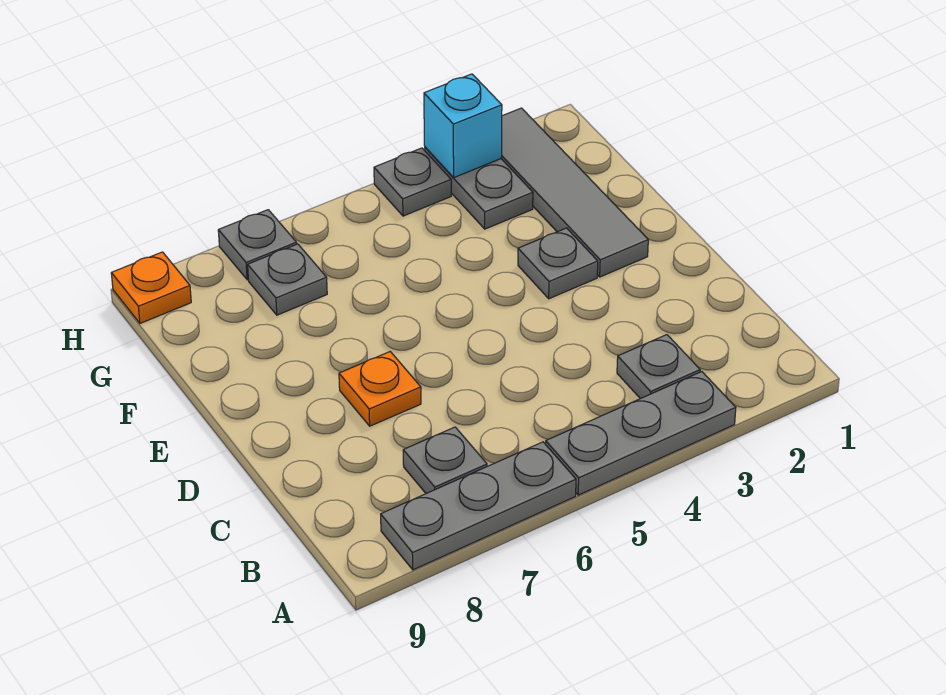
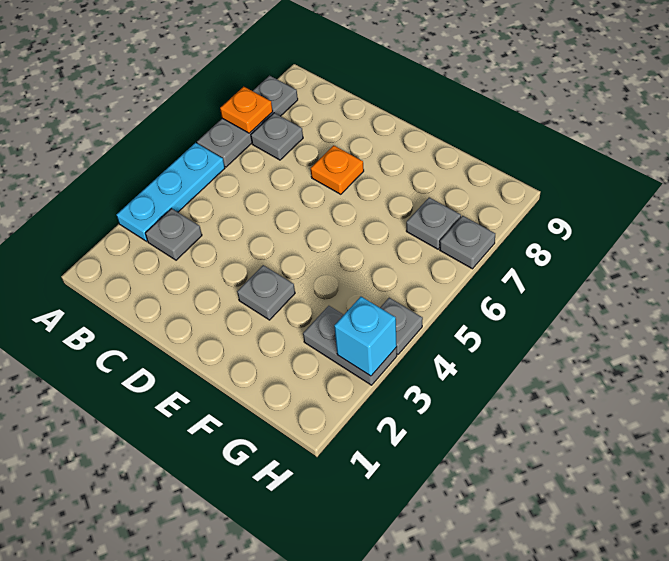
grey plate A3:A5 level 1 -> cyan plate A3:A5 level 1
grey tile E2:H2 level 1 -> none
orange plate H9 level 1 -> orange plate A7 level 2

